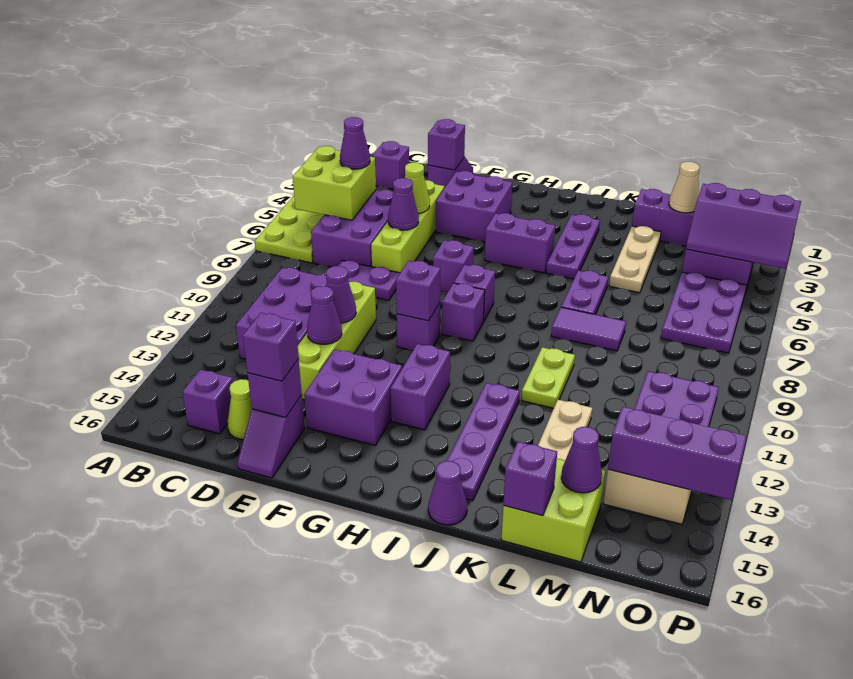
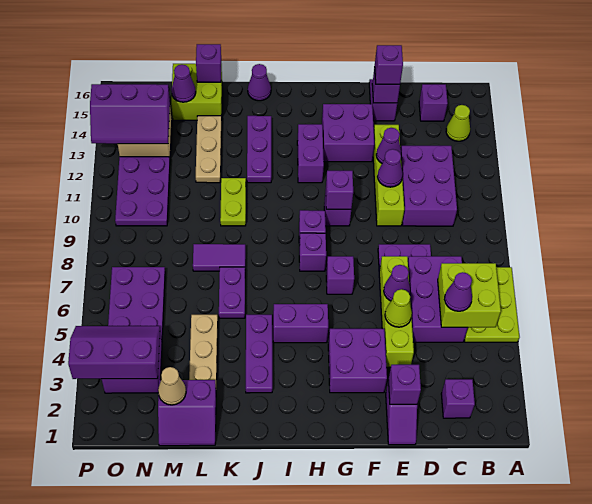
lime cone D15 level 1 -> lime cone B14 level 1
purple plate J12:J15 level 1 -> purple plate J12:J14 level 1

